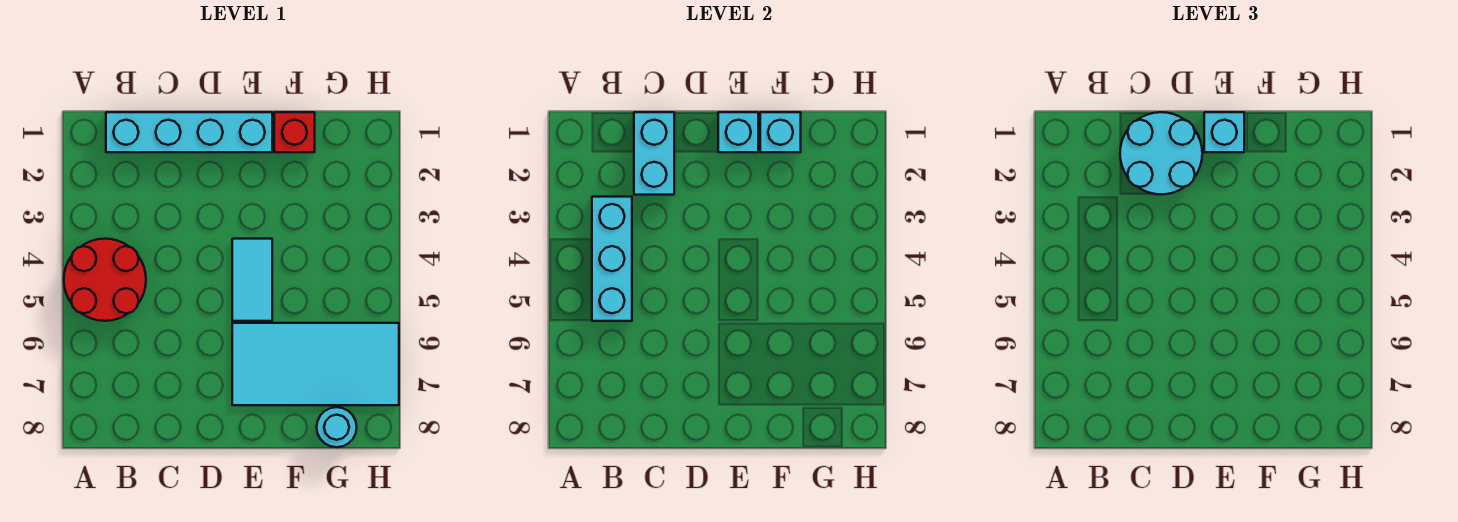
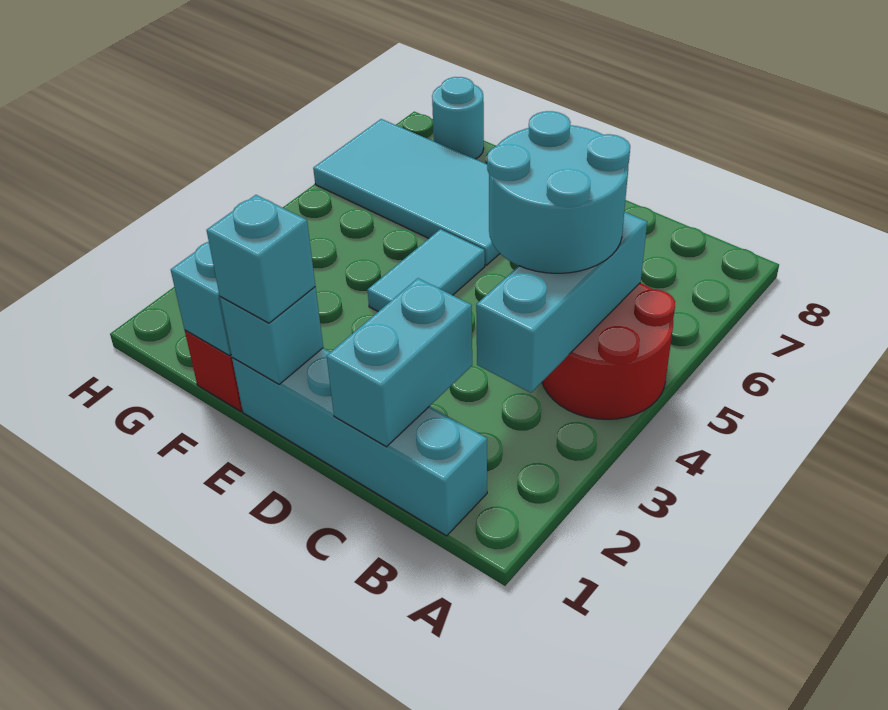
cyan round brick C1:D2 level 3 -> cyan round brick B4:C5 level 3

